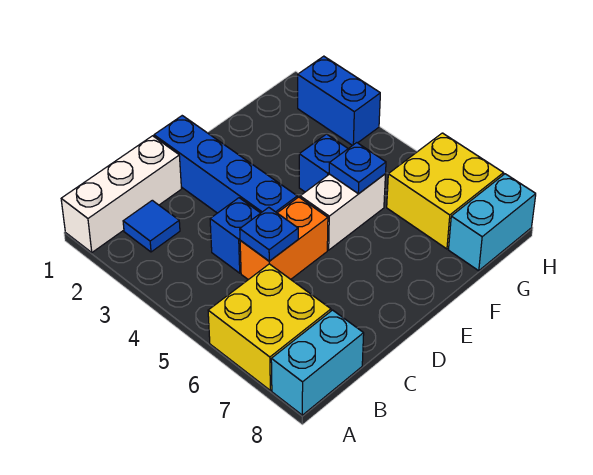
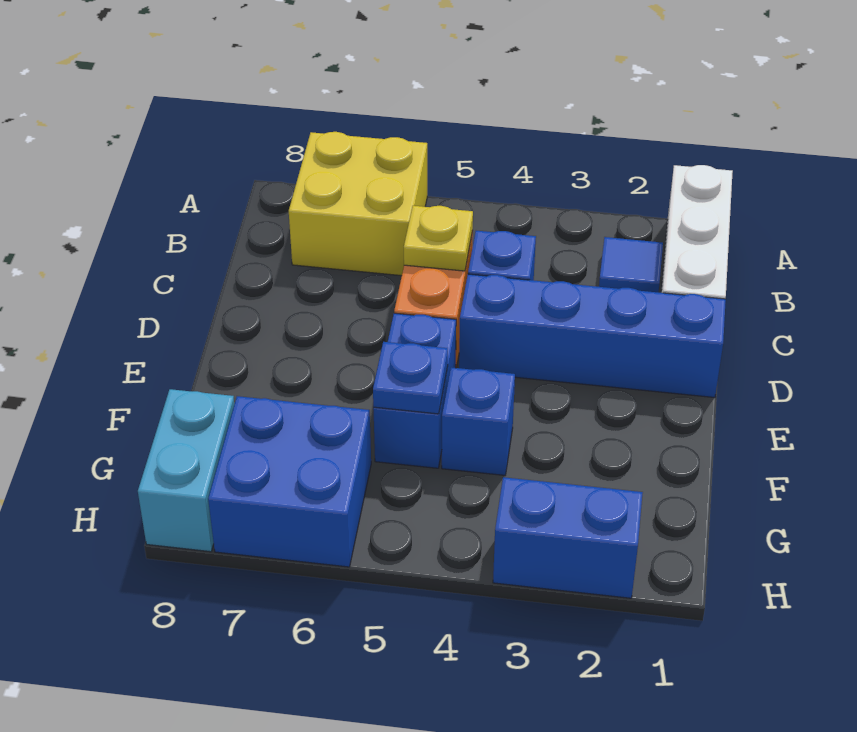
cyan brick A8:B8 level 1 -> none
blue plate C5 level 2 -> yellow plate C5 level 2
white brick E5:F5 level 1 -> blue brick E5:F5 level 1
yellow brick G6:H7 level 1 -> blue brick G6:H7 level 1

